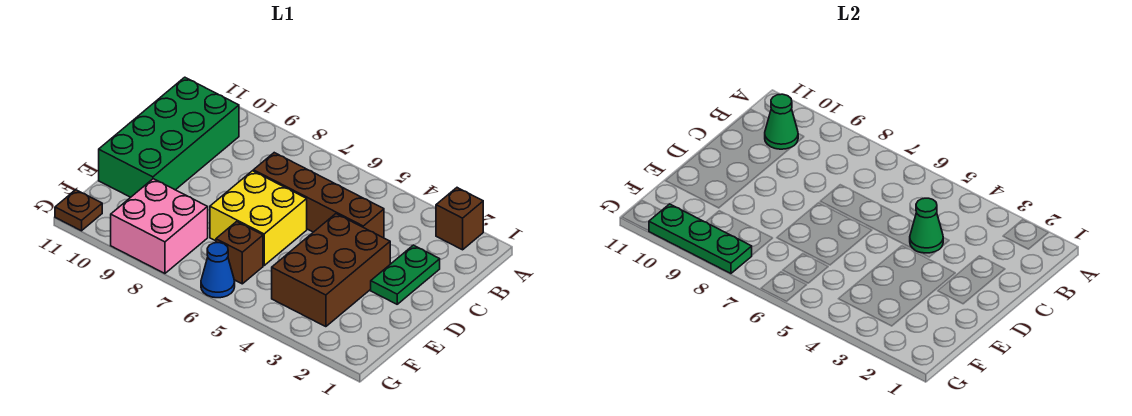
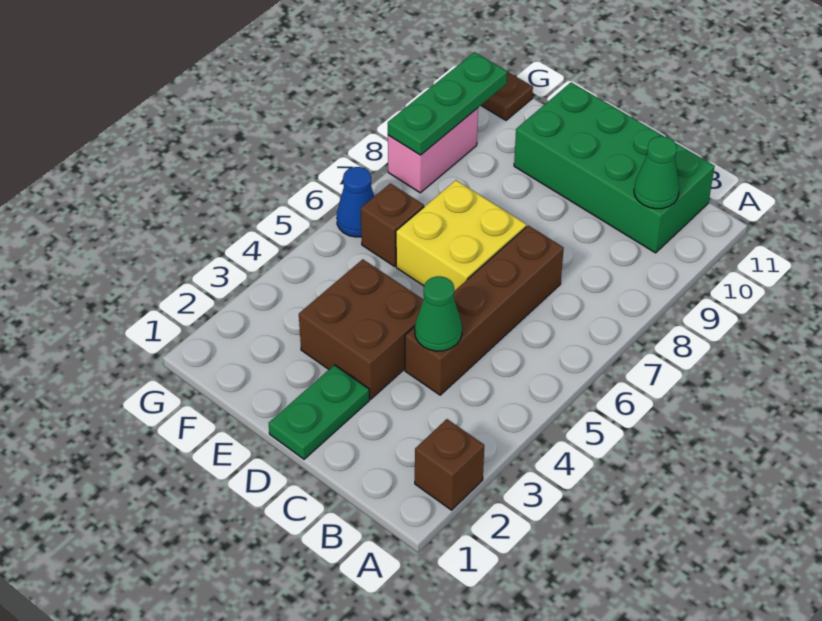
green plate C2:D2 level 1 -> green plate D1:D2 level 1
brown brick D3:F4 level 1 -> brown brick D3:E4 level 1
pink brick F8:G9 level 1 -> pink brick G8:G9 level 1

